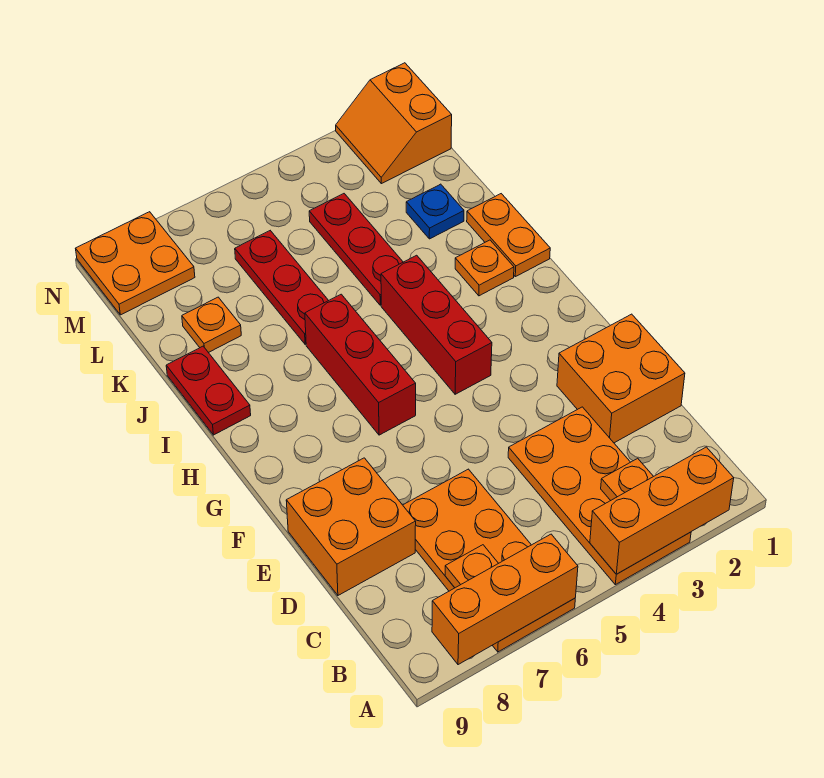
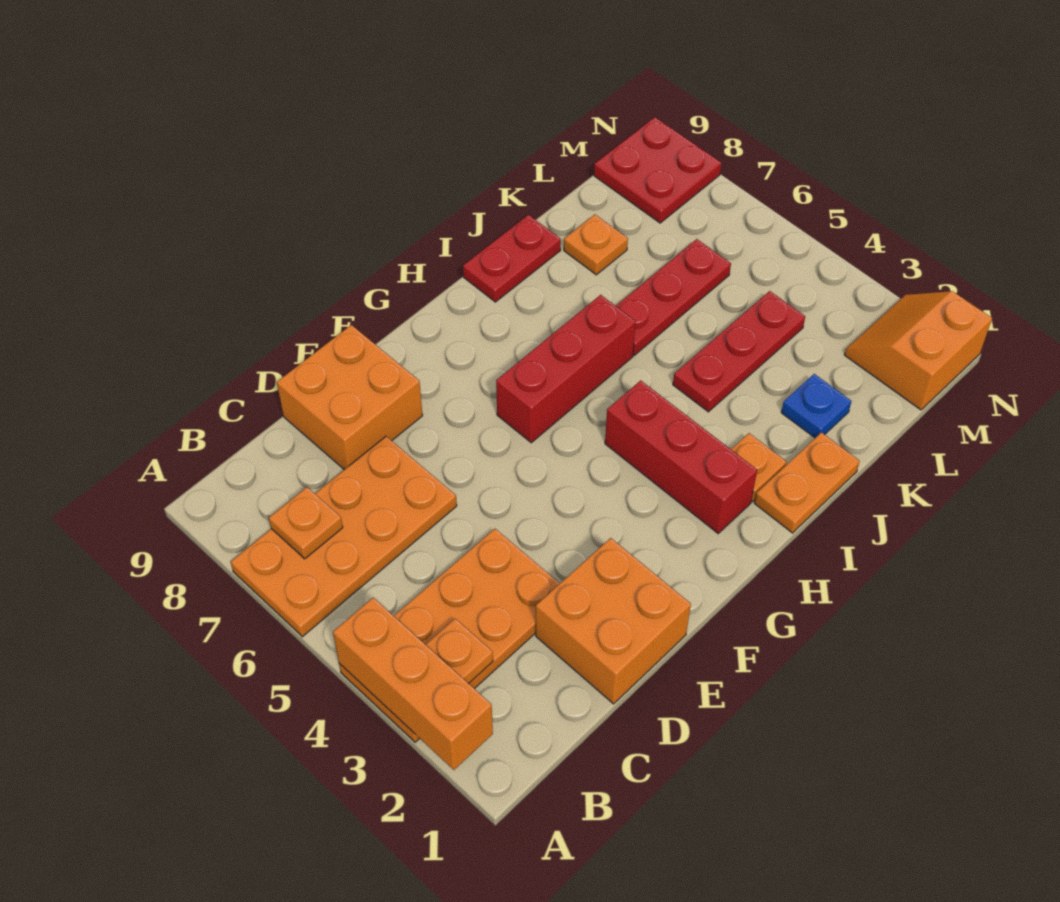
orange brick A6:A8 level 2 -> none
red brick G4:I4 level 1 -> red brick H2:H4 level 1
orange plate M8:N9 level 1 -> red plate M8:N9 level 1

